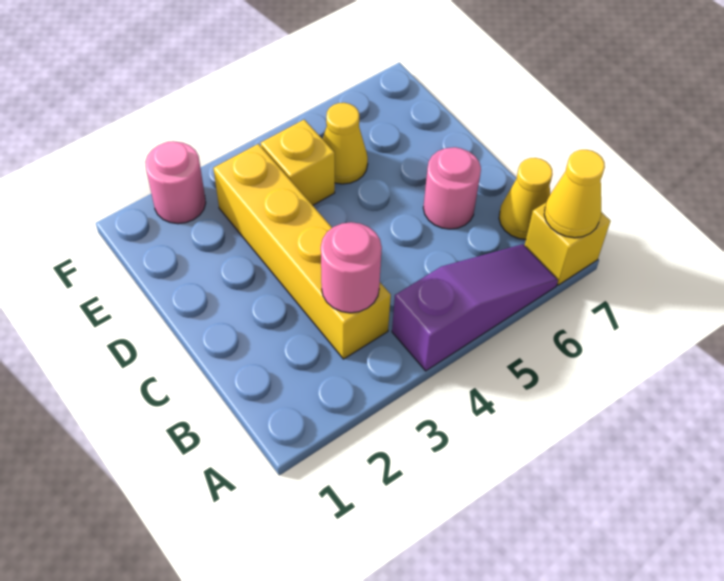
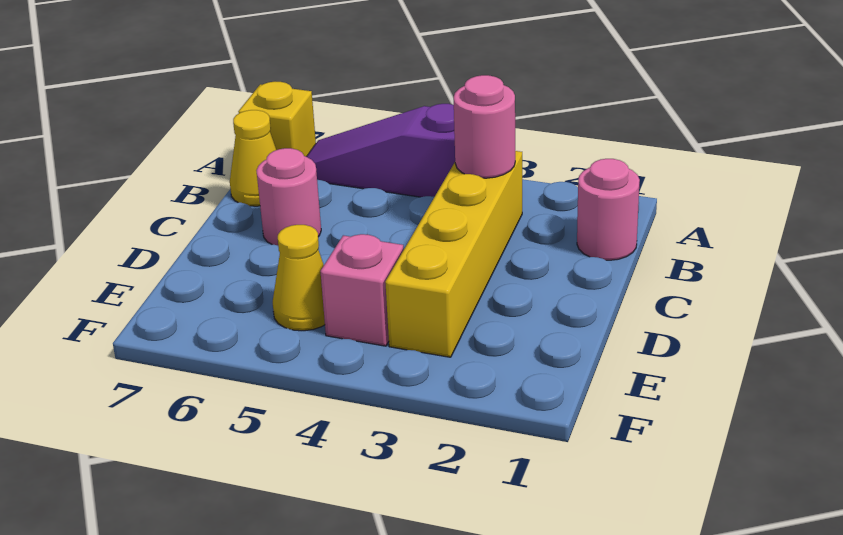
yellow cone A7 level 2 -> none
yellow brick E4 level 1 -> pink brick E4 level 1
pink round brick F2 level 1 -> pink round brick B1 level 1

